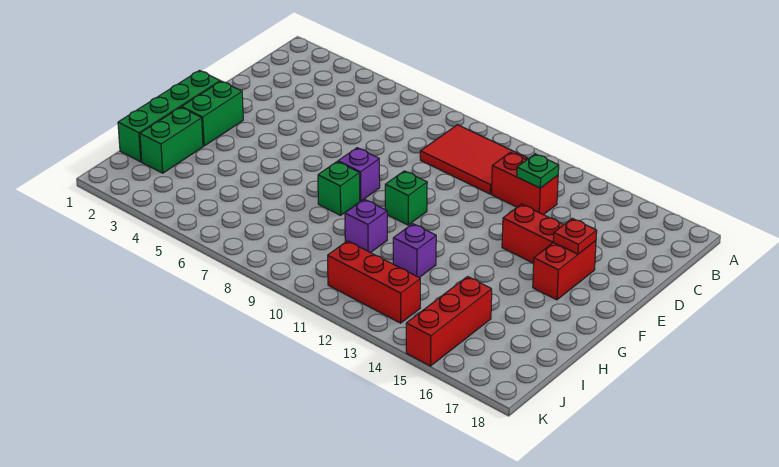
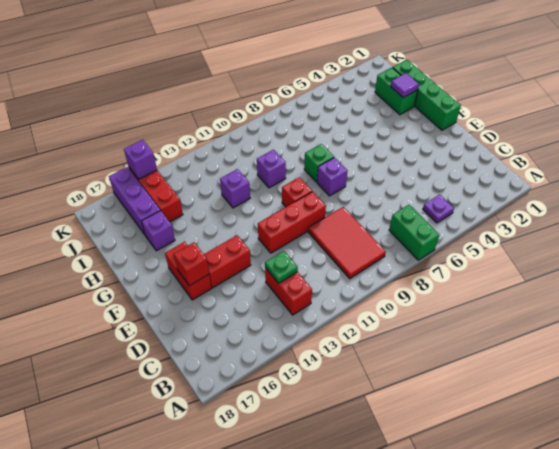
none -> purple plate B5 level 1
red tile B9:C11 level 1 -> red tile B9:D10 level 1
red brick C12:C13 level 1 -> red brick B13:C13 level 1
red plate E16 level 2 -> red brick E16 level 2
green brick F2:G2 level 1 -> green brick A7:B7 level 1
green brick F10 level 1 -> red brick F10 level 1
none -> purple tile H2 level 2
none -> purple brick H16 level 1
none -> purple brick I16:K16 level 1
red brick J11:J13 level 1 -> red brick E10:E12 level 1
none -> purple brick K15 level 2

